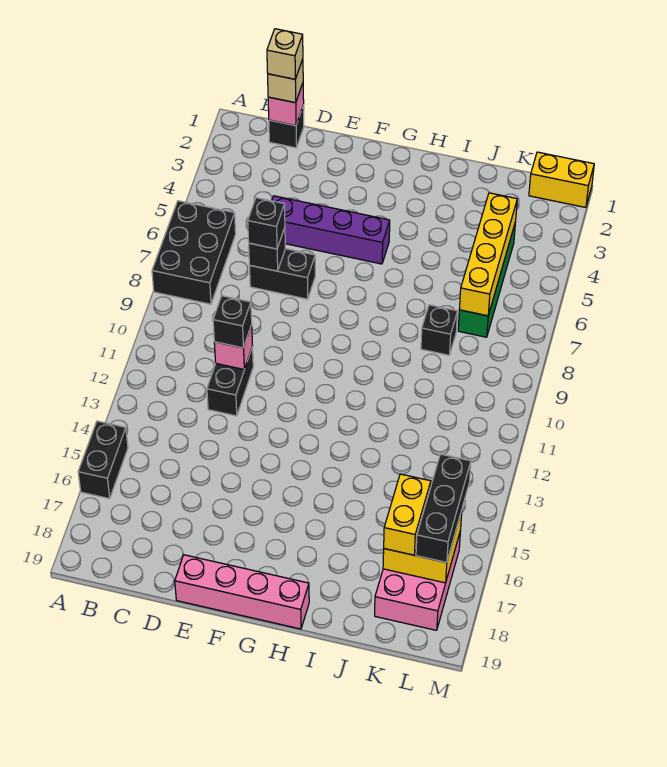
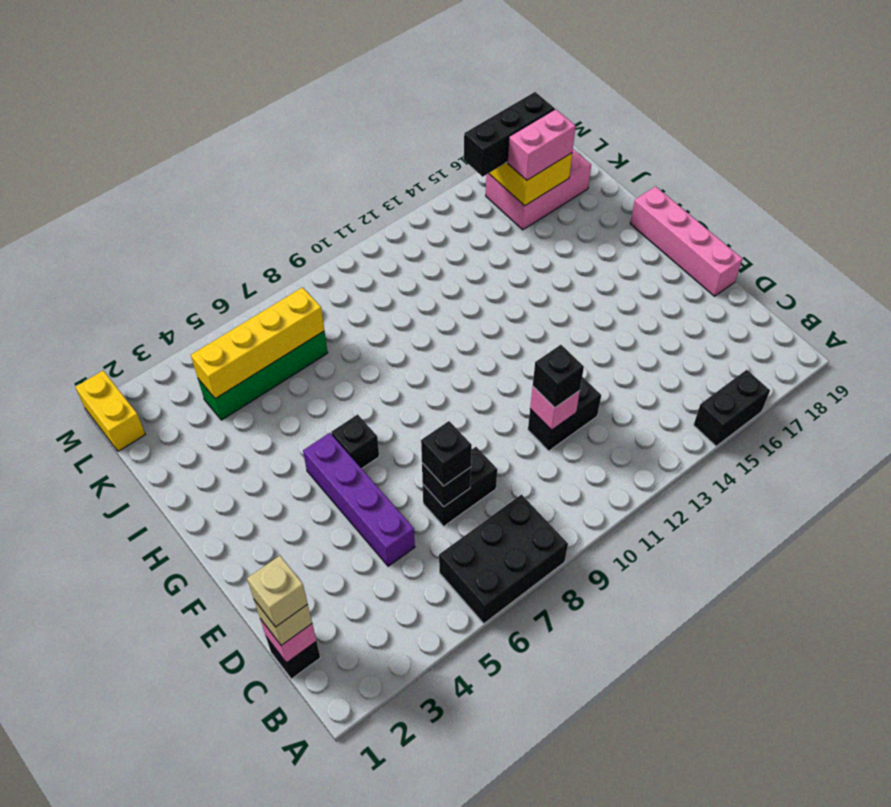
black brick D7:E7 level 1 -> black brick D7:D8 level 1
black brick J8 level 1 -> black brick G6 level 1
yellow brick K16:K17 level 3 -> pink brick K16:K17 level 3

